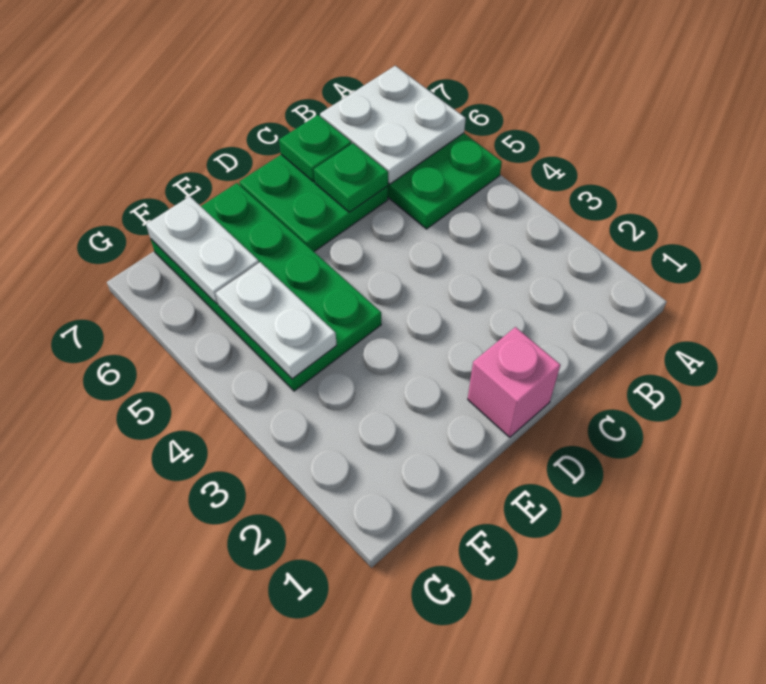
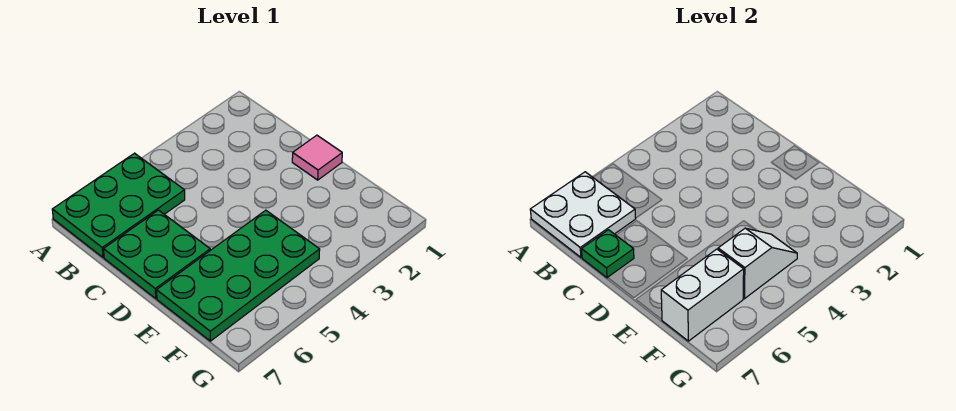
green plate C6 level 2 -> none
pink brick D1 level 1 -> pink tile D1 level 1
white plate F4:F5 level 2 -> white slope F4:F5 level 2 top 5
white plate F6:F7 level 2 -> white brick F6:F7 level 2

